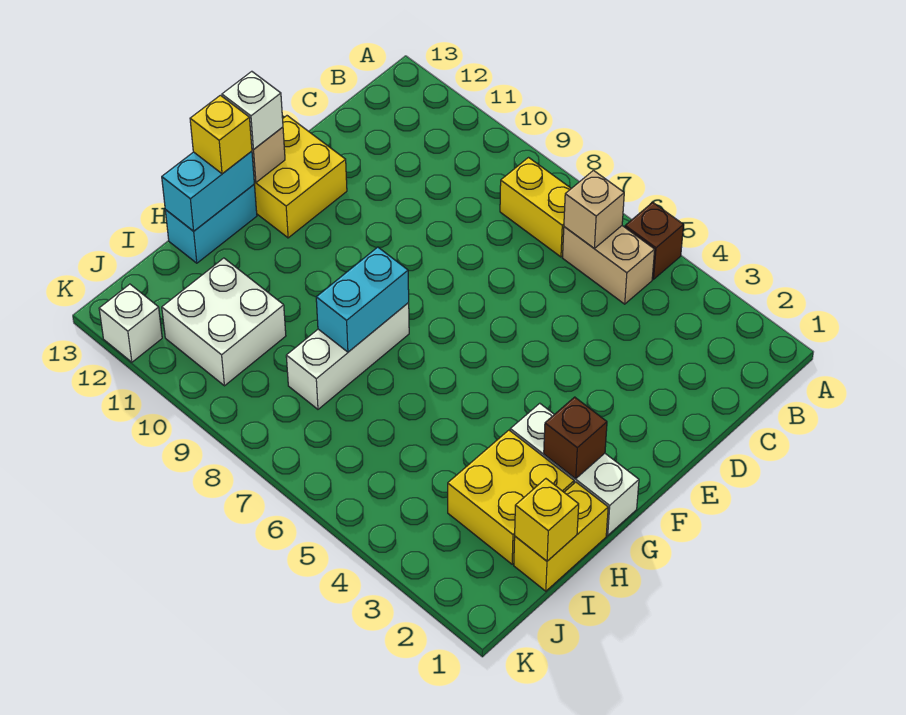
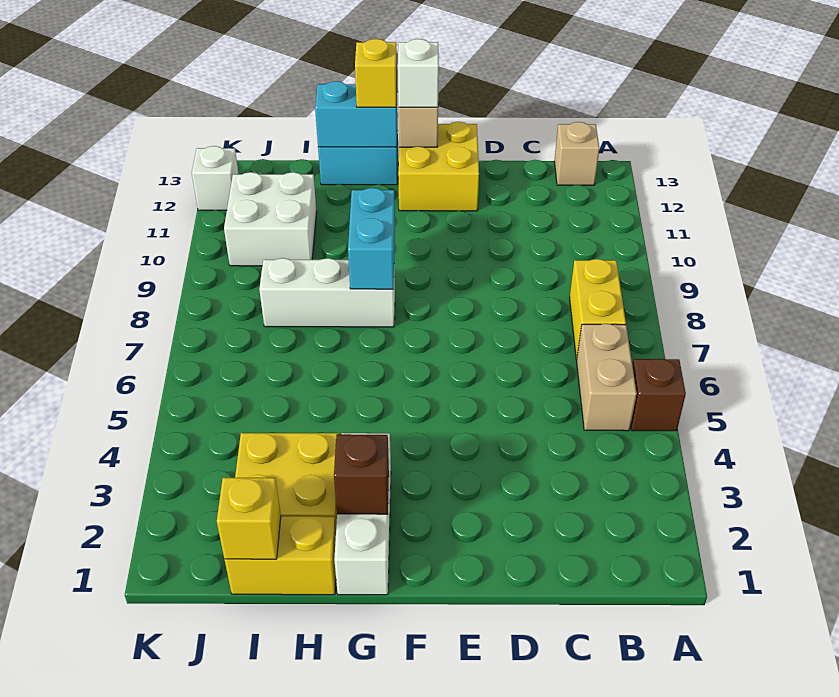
tan brick B6 level 2 -> tan brick B13 level 1
cyan brick G8:H8 level 2 -> cyan brick G8:G9 level 2

